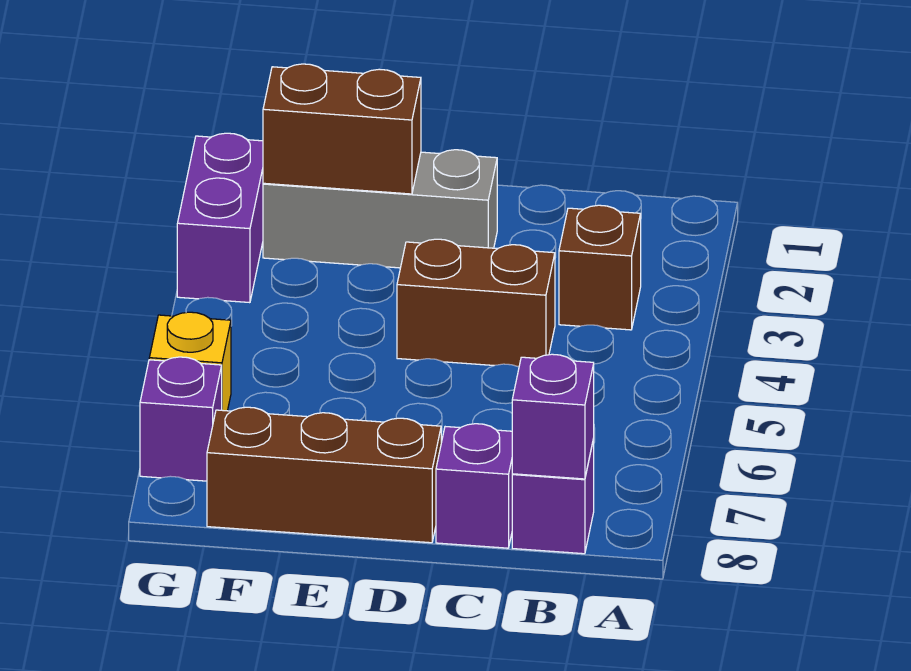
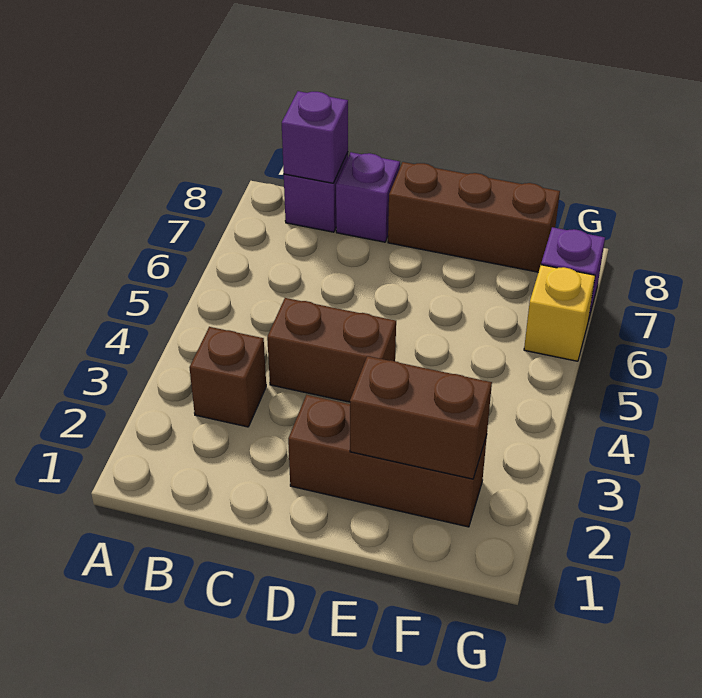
grey brick D2:F2 level 1 -> brown brick D2:F2 level 1
purple brick G2:G3 level 1 -> none

